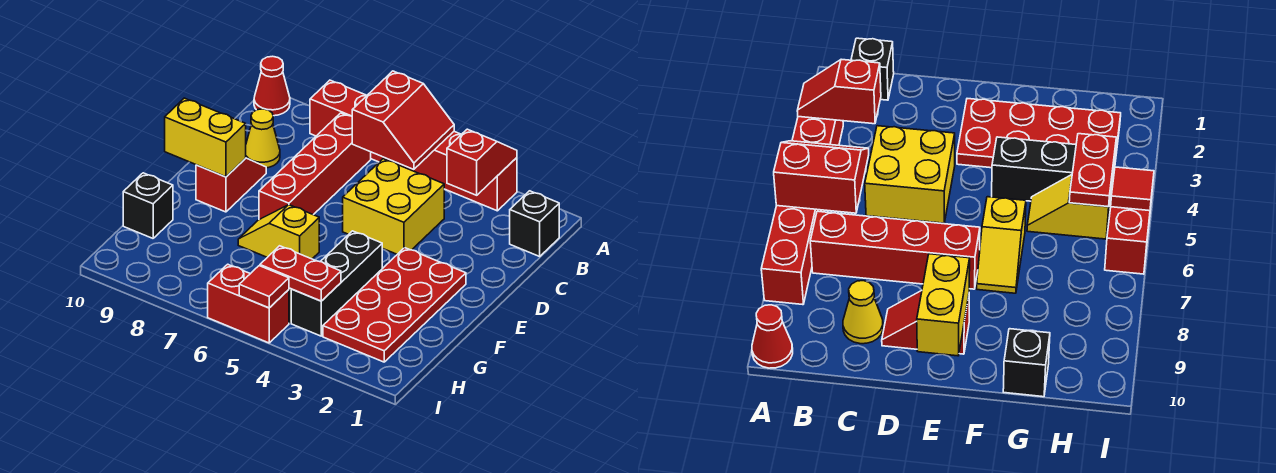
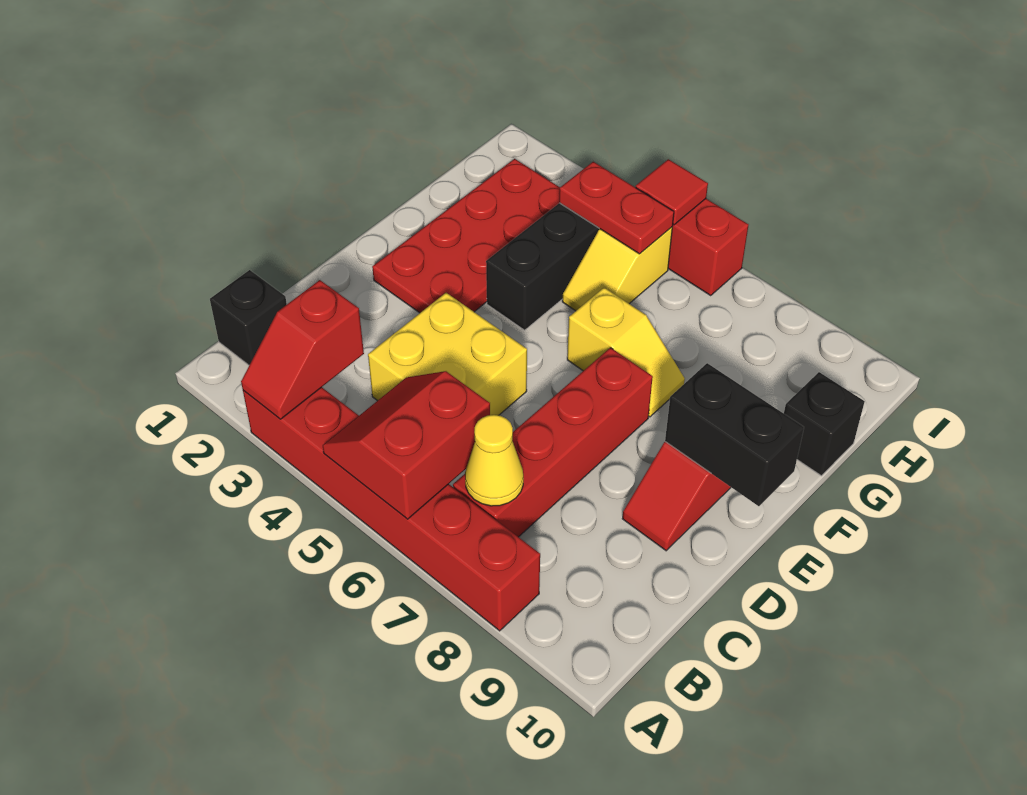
red cone A10 level 1 -> none
yellow cone C9 level 1 -> yellow cone B7 level 2
yellow brick E9:E10 level 2 -> black brick E9:E10 level 2

